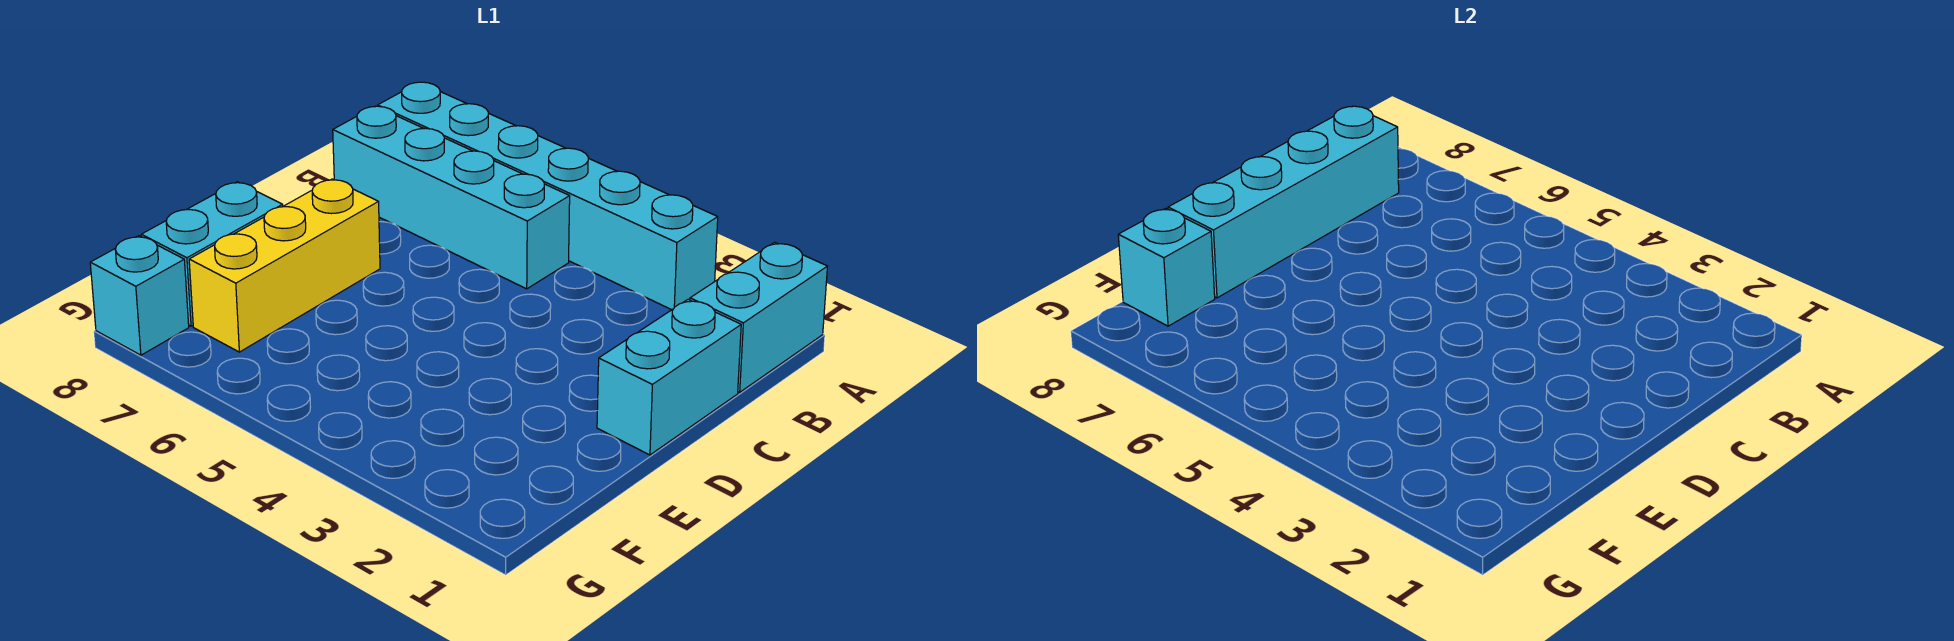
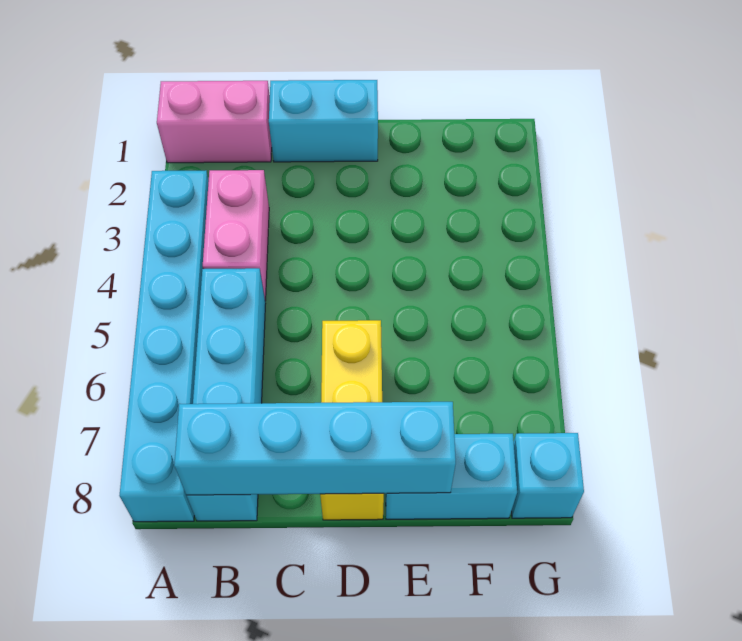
cyan brick A1:B1 level 1 -> pink brick A1:B1 level 1
none -> pink brick B3:B4 level 1
yellow brick D7:F7 level 1 -> yellow brick D6:D8 level 1
cyan brick F8 level 2 -> none

